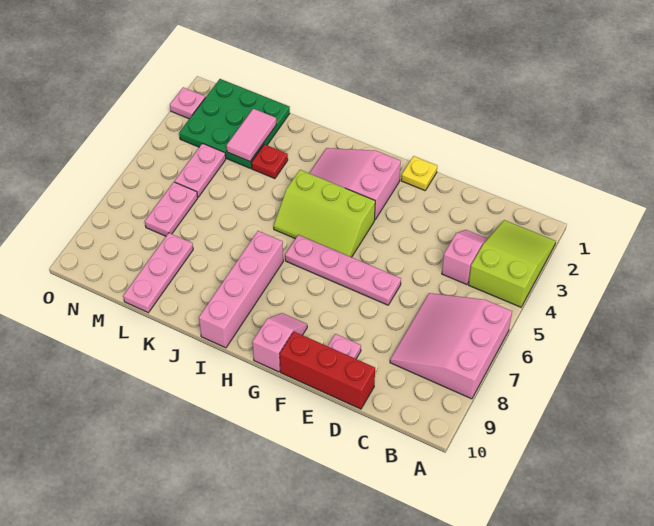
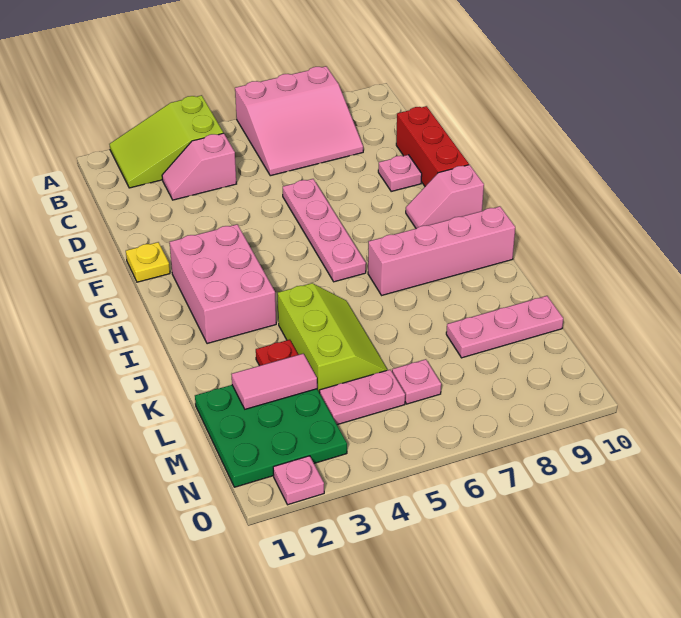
pink slope G2:I3 level 1 top G -> pink brick G2:I3 level 1
lime slope G4:I5 level 1 top 4 -> lime slope J4:L5 level 1 top 4
pink plate M6:M7 level 1 -> pink plate M6 level 1

